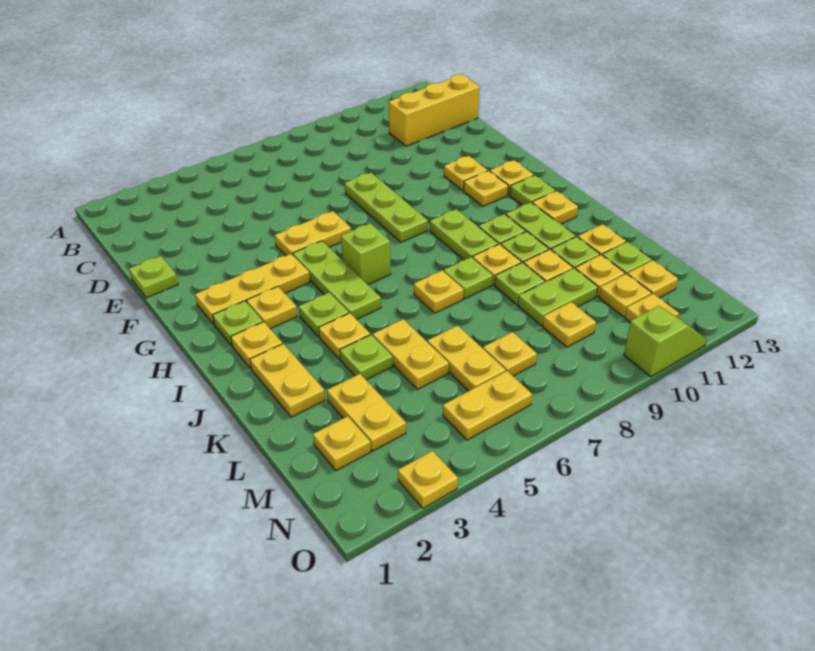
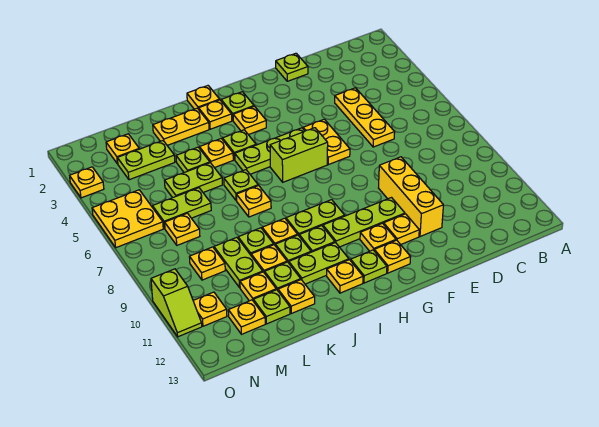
yellow brick C11:C13 level 1 -> yellow brick E9:E11 level 1
lime plate E8:G8 level 1 -> lime plate F10:H10 level 1
yellow plate G2:G4 level 1 -> yellow plate D4:D6 level 1
lime brick H6 level 1 -> lime brick G6:H6 level 1
lime plate J8 level 1 -> lime plate J6 level 1
yellow plate K5:L5 level 1 -> lime plate K5:L5 level 1
yellow plate L3:M3 level 1 -> lime plate L3:M3 level 1
yellow plate L6:M6 level 1 -> lime plate L6:M6 level 1
yellow plate M11 level 1 -> yellow plate I1 level 1
yellow plate N5:N6 level 1 -> yellow plate N5:O6 level 1

